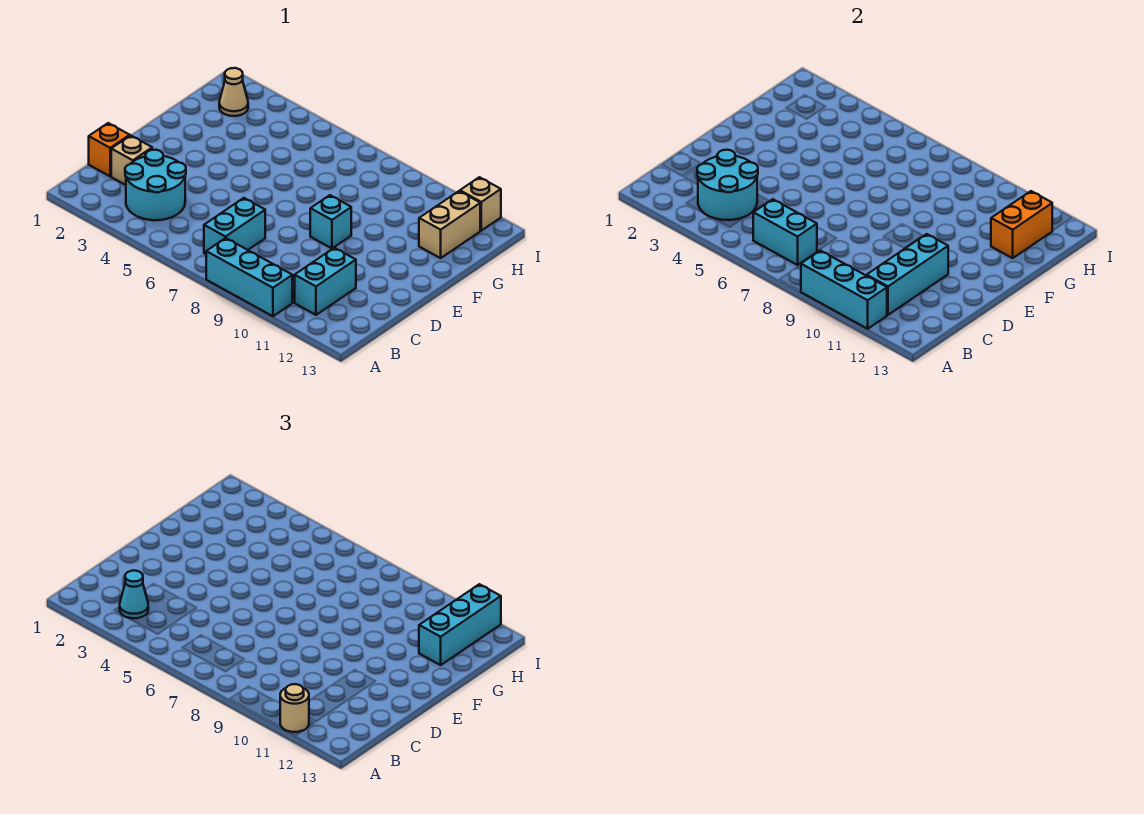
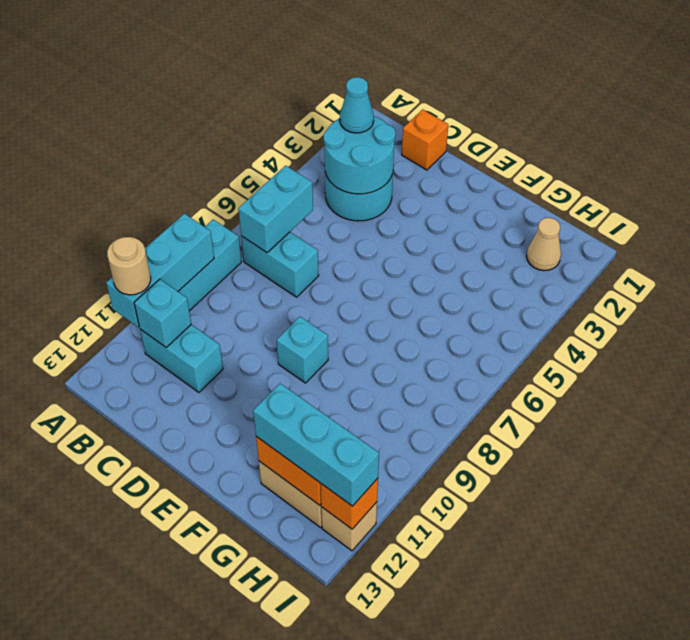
cyan brick B11:D11 level 2 -> cyan brick B11 level 2
tan brick C2 level 1 -> none
none -> orange brick I12 level 2

